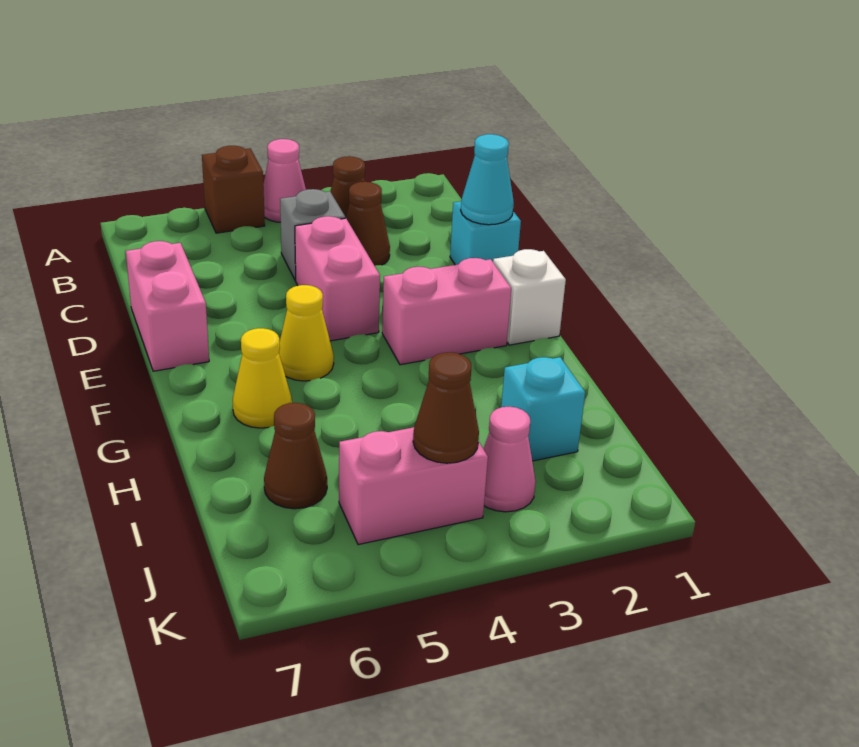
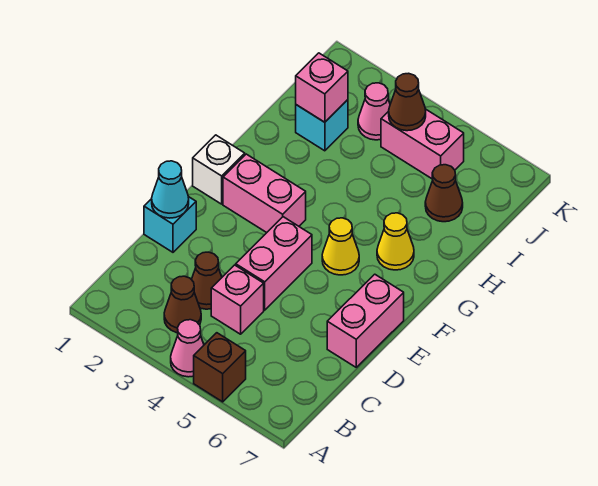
grey brick C4 level 1 -> pink brick C4 level 1
none -> pink brick I2 level 2

